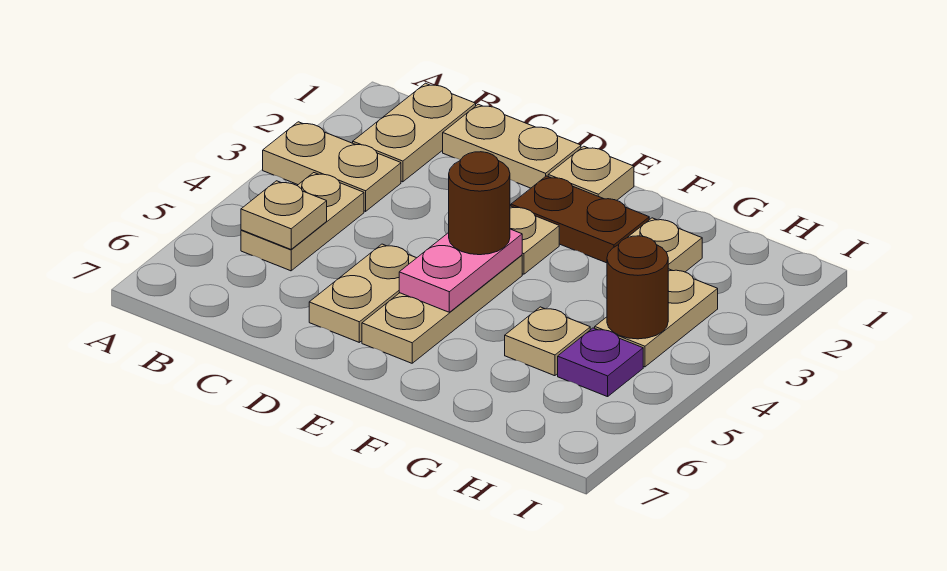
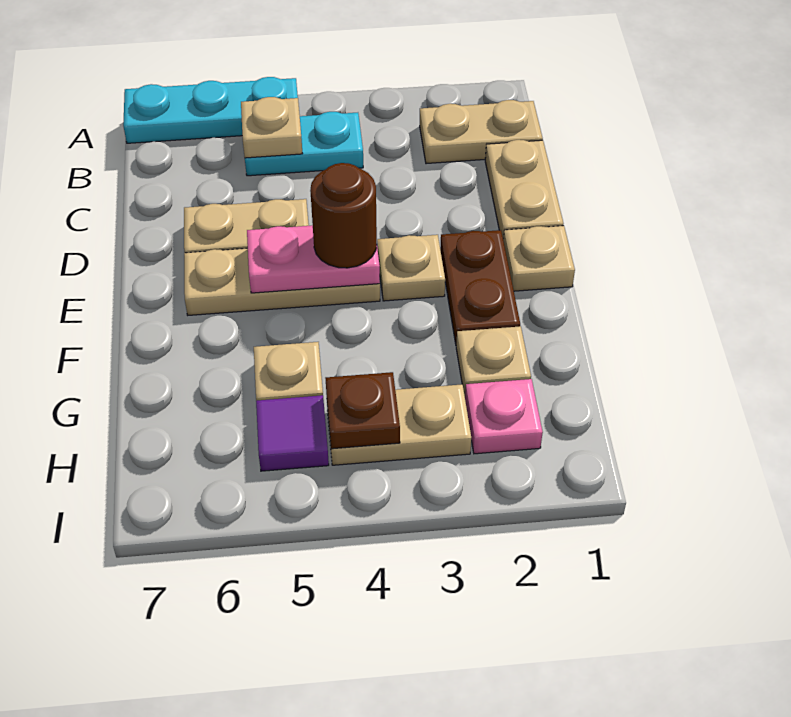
tan plate A3:B3 level 1 -> none
none -> cyan plate A5:A7 level 1
tan plate B4:B5 level 1 -> cyan plate B4:B5 level 1
none -> pink plate H2 level 1
brown round brick H4 level 2 -> brown plate H4 level 2
purple plate H5 level 1 -> purple tile H5 level 1

